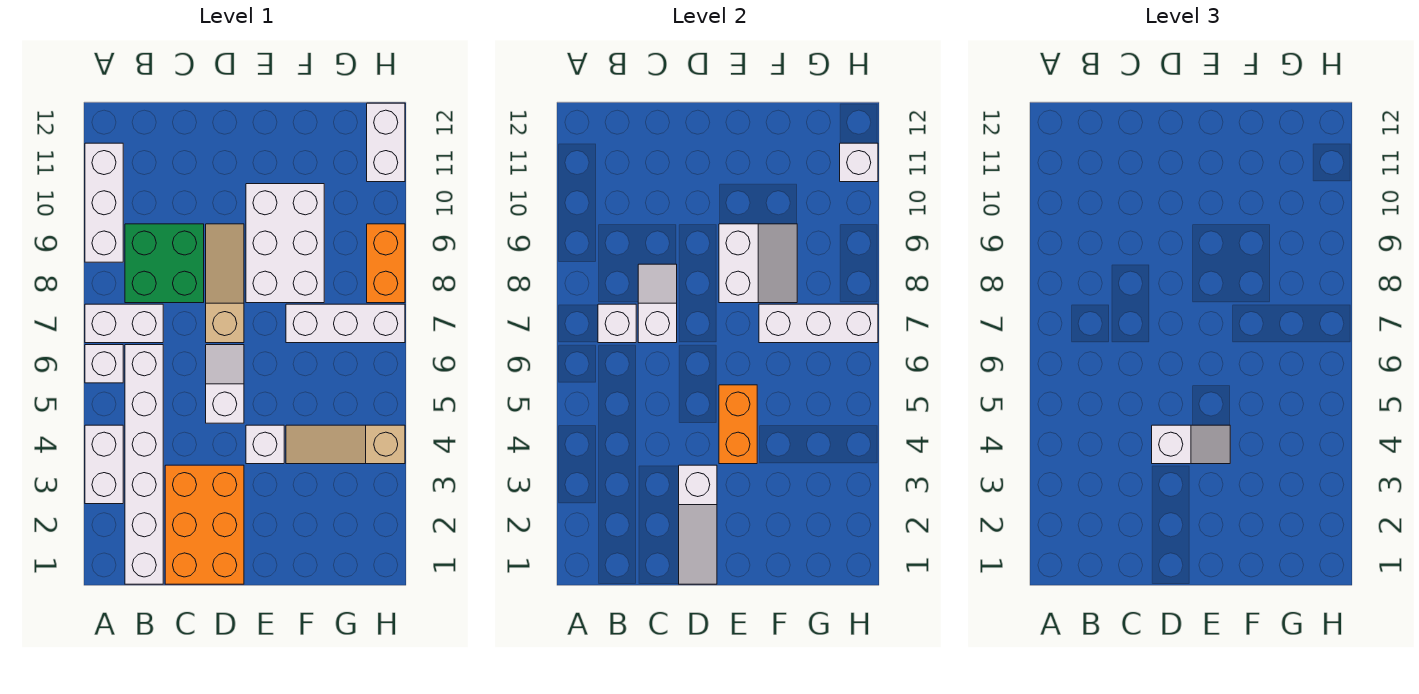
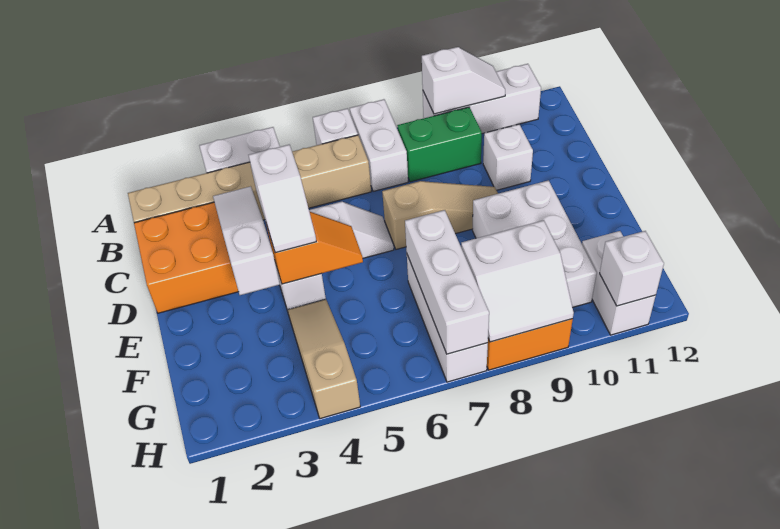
white brick B1:B6 level 1 -> tan brick B1:B6 level 1
white brick B7 level 2 -> white brick C10 level 1
green brick B8:C9 level 1 -> green brick B8:B9 level 1
white slope C7:C8 level 2 top 7 -> white slope A9:A10 level 2 top 9
white slope D1:D3 level 2 top 3 -> white slope C3:E3 level 2 top E
orange brick E4:E5 level 2 -> orange slope E4:E5 level 2 top 4
white brick E8:F10 level 1 -> white brick E9:G10 level 1
white slope E8:F9 level 2 top E -> white slope G8:H9 level 2 top G
white brick H11:H12 level 1 -> white brick G11:H11 level 1

